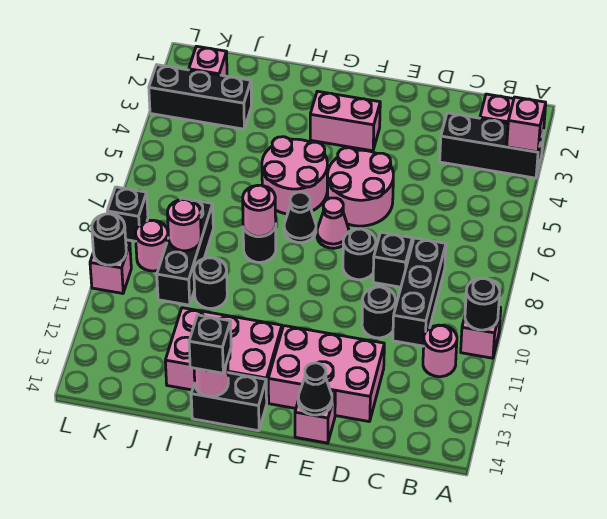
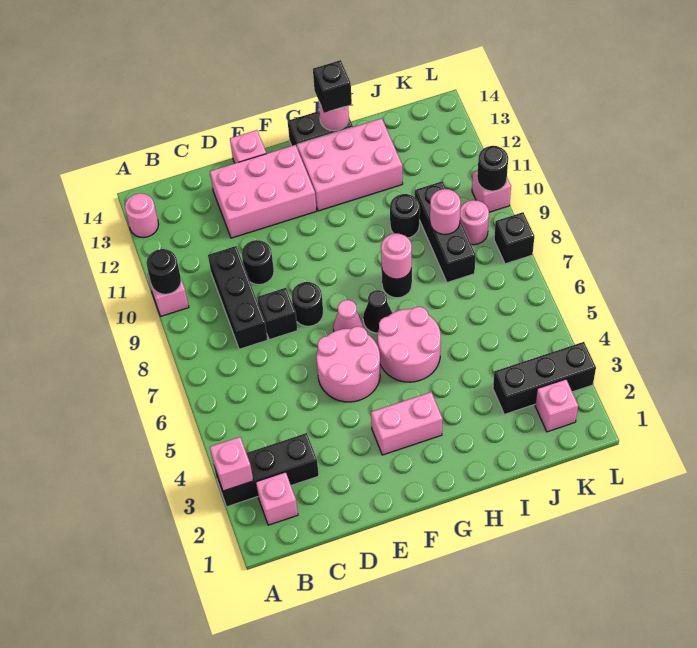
pink round brick B11 level 1 -> pink round brick A13 level 1
black cone E14 level 2 -> none

